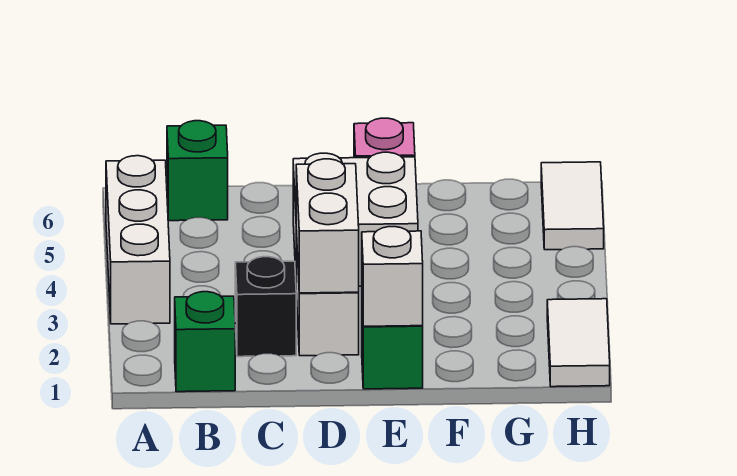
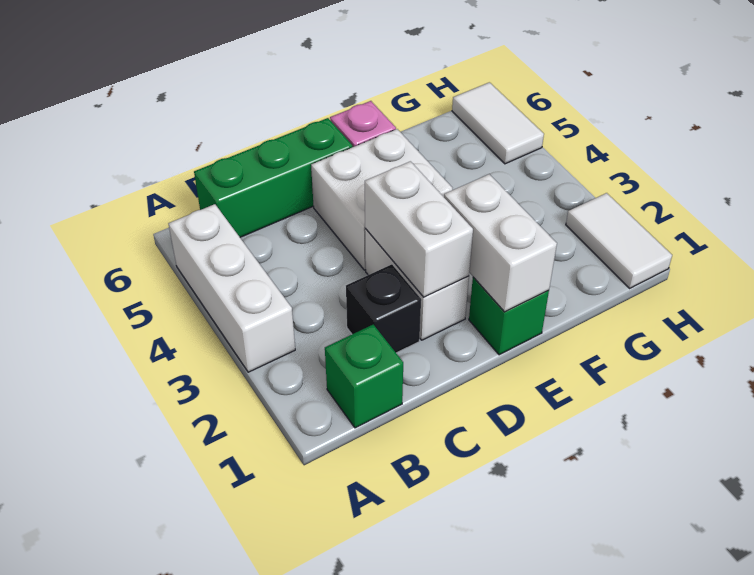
green brick B6 level 1 -> green brick B6:D6 level 1
white brick E1 level 2 -> white brick E1:E2 level 2

